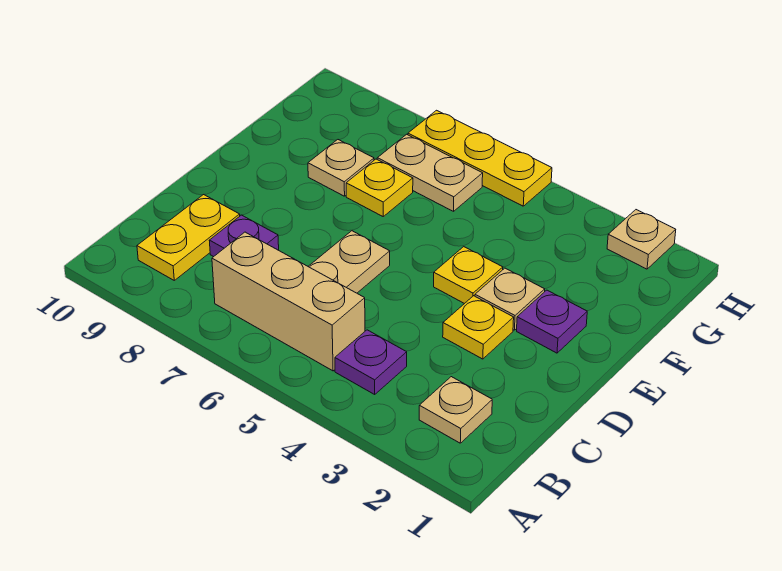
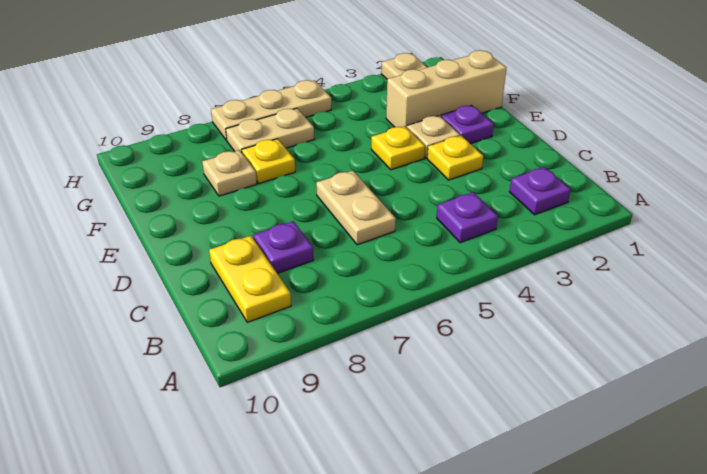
tan plate B2 level 1 -> purple plate B2 level 1
tan brick B5:B7 level 1 -> tan brick F1:F3 level 1
yellow plate H5:H7 level 1 -> tan plate H5:H7 level 1

